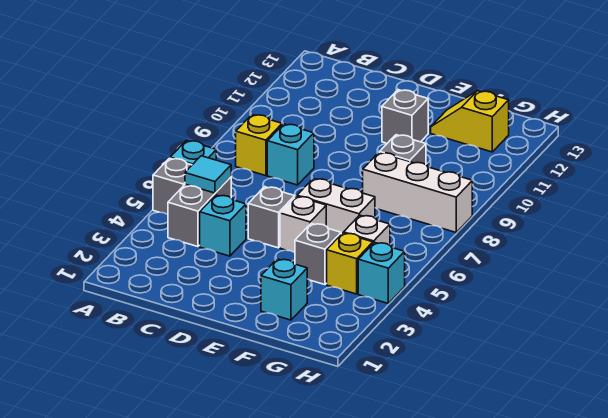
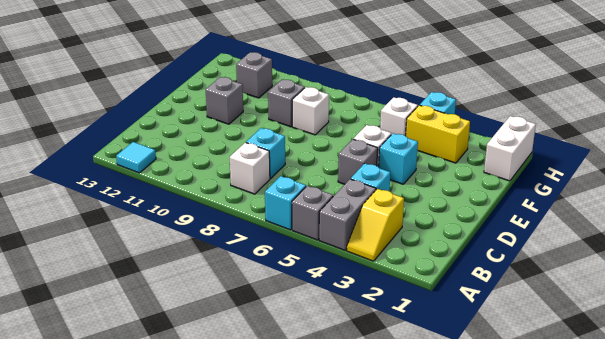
grey brick B4:B5 level 1 -> grey brick A4:B4 level 1
cyan tile B5 level 2 -> cyan tile A12 level 1
yellow brick B8 level 1 -> white brick B8 level 1
white brick E6:F6 level 1 -> white brick G1:H1 level 1
cyan brick F2 level 1 -> cyan brick E4 level 1
grey brick F4 level 1 -> grey brick G11 level 1
white brick F8:H8 level 1 -> white brick F8 level 1
yellow slope F12:G12 level 1 top G -> yellow slope A3:B3 level 1 top B
yellow brick G4 level 1 -> yellow brick G3:G4 level 1

